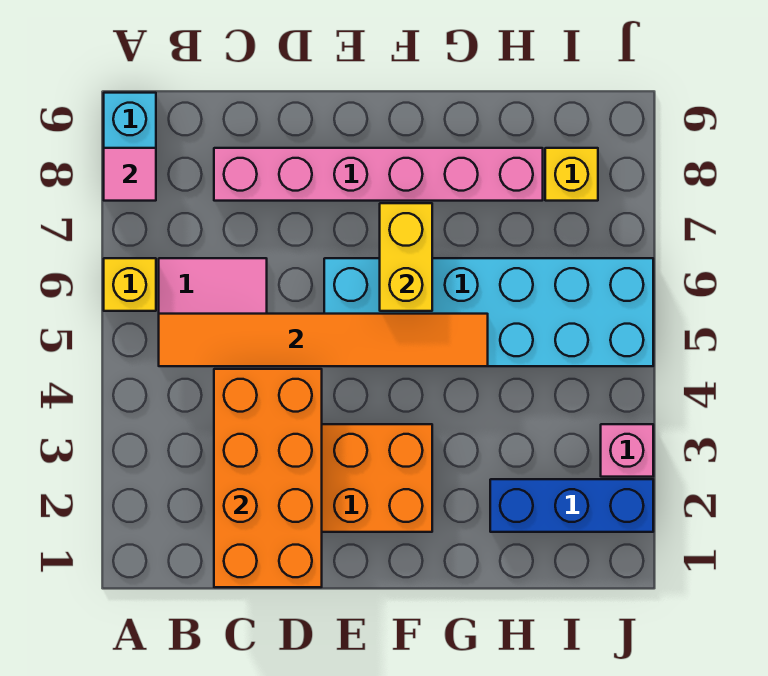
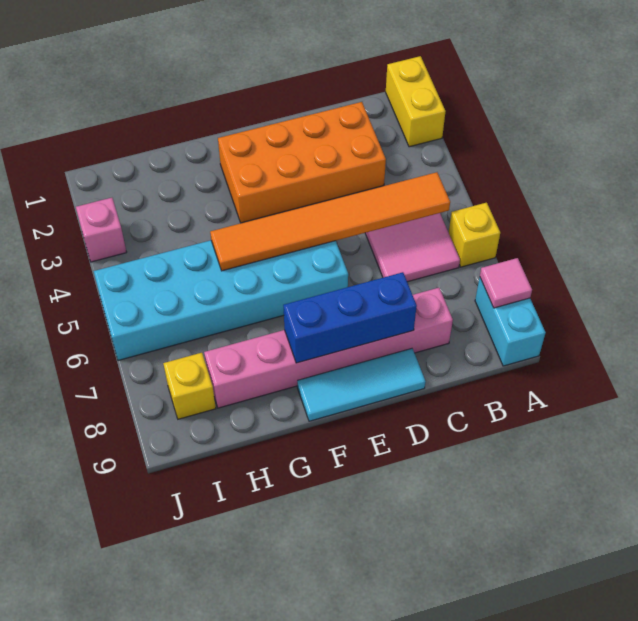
orange brick C1:D4 level 2 -> none
none -> cyan tile D9:F9 level 1
yellow brick F6:F7 level 2 -> yellow brick A1:A2 level 1
blue brick H2:J2 level 1 -> blue brick D8:F8 level 2

